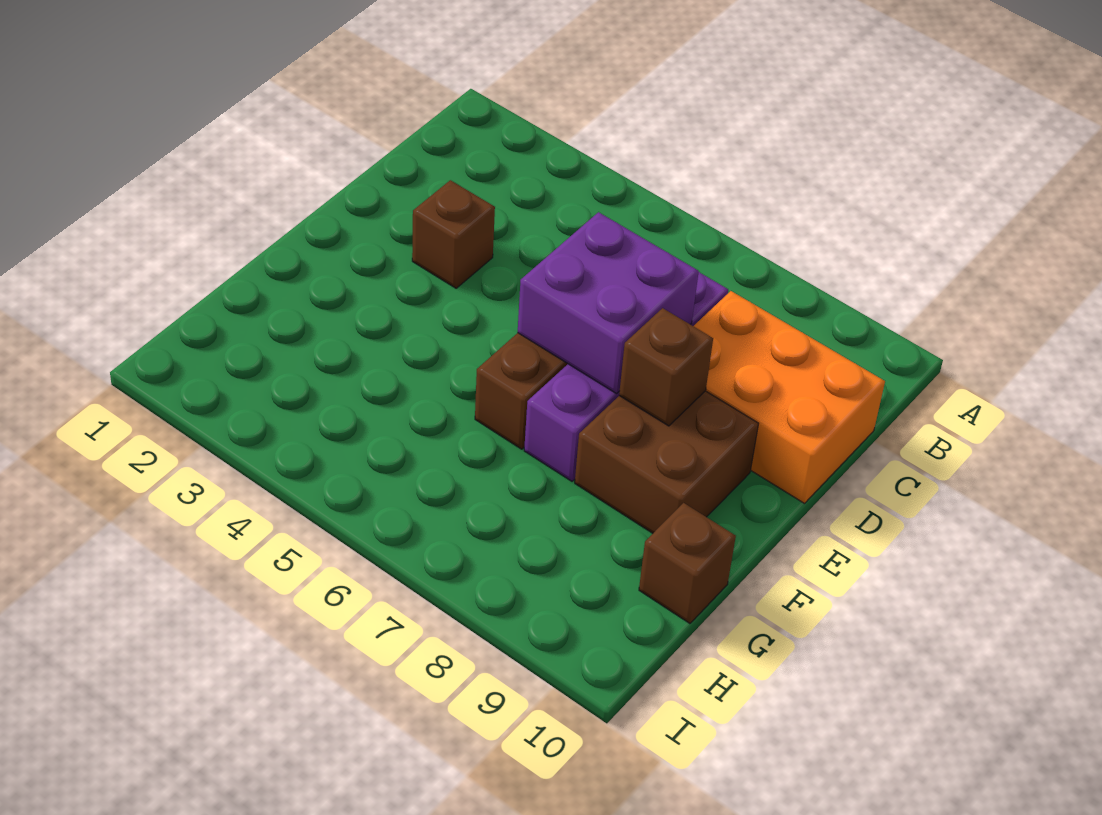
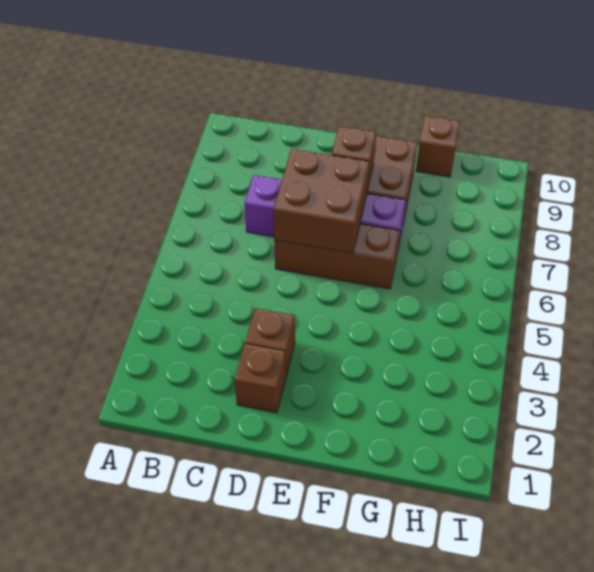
orange brick C8:D10 level 1 -> none
none -> brown brick D2 level 1
purple brick D6:E7 level 2 -> brown brick D6:E7 level 2

